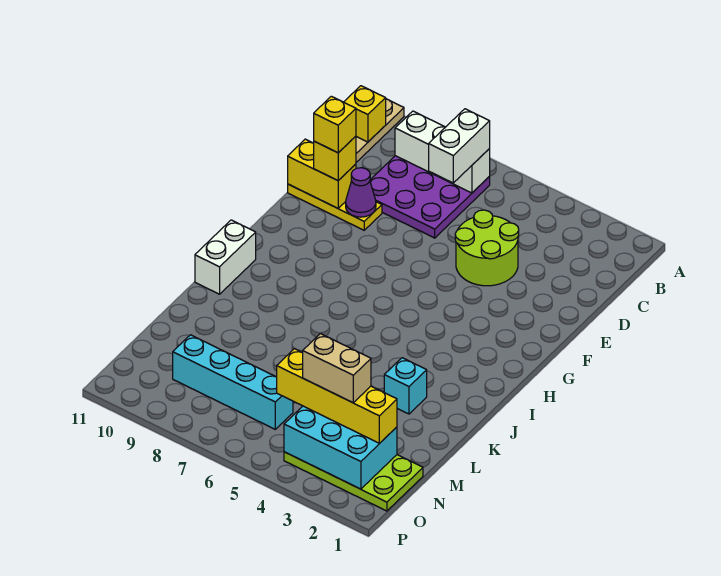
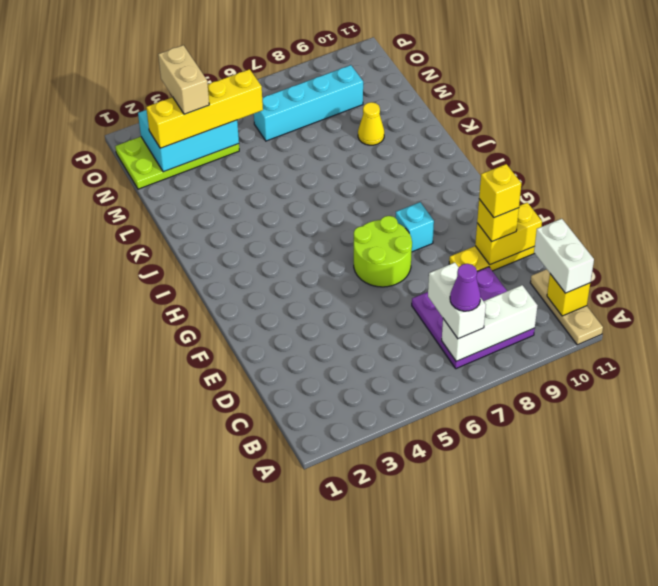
lime round brick D4:E5 level 1 -> lime round brick F6:G7 level 1
purple cone E9 level 2 -> purple cone B7 level 4
white brick I11:J11 level 1 -> white brick B11:C11 level 3
cyan brick K3 level 1 -> cyan brick G8 level 1
none -> yellow cone L9 level 1
tan brick N3:N4 level 4 -> tan brick N3:O3 level 4

